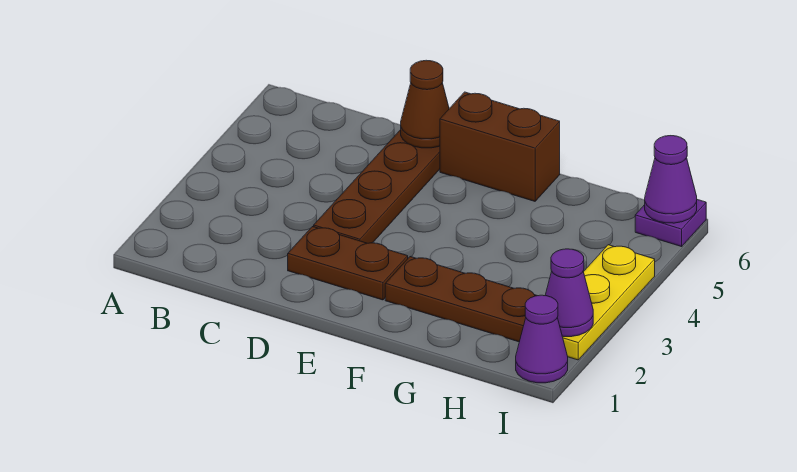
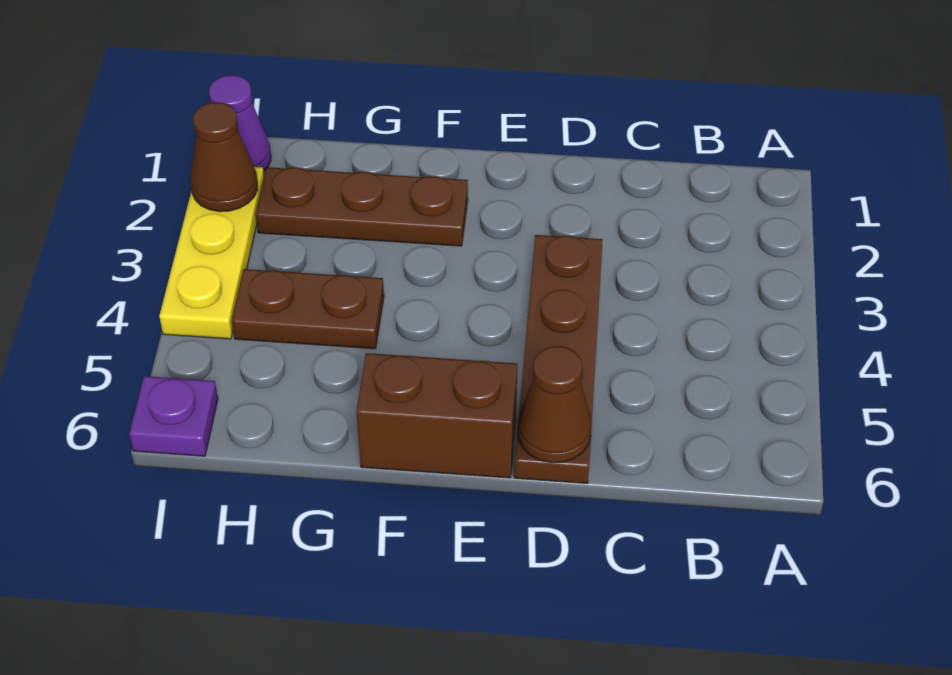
brown plate D2:E2 level 1 -> brown plate G4:H4 level 1
purple cone I2 level 2 -> brown cone I2 level 2
purple cone I6 level 2 -> none

